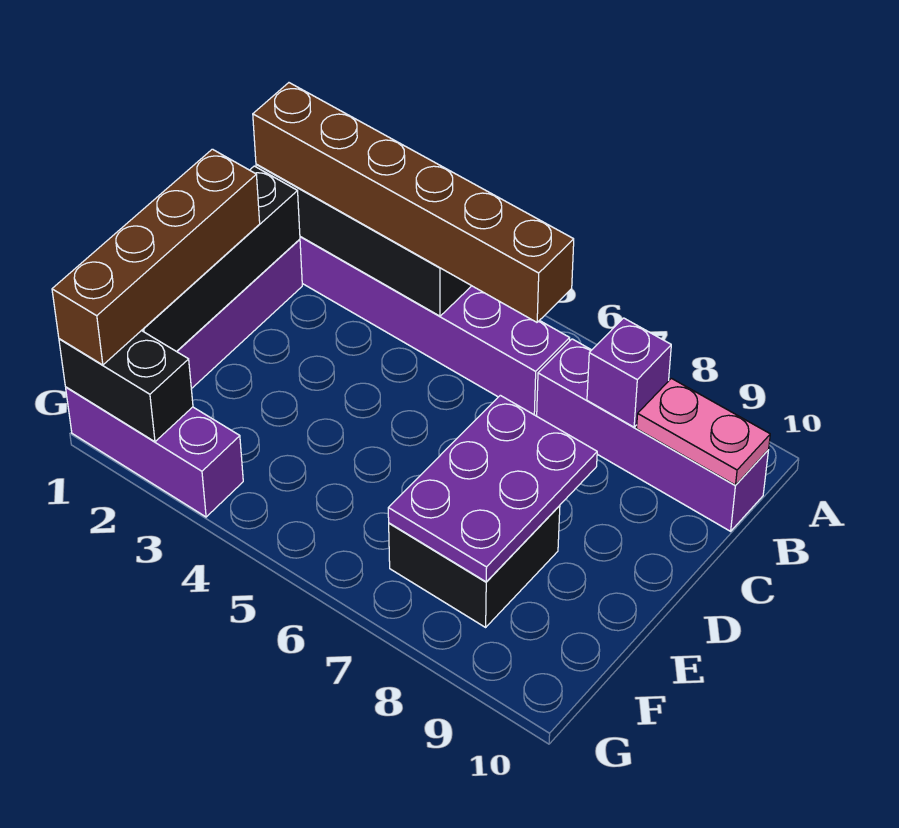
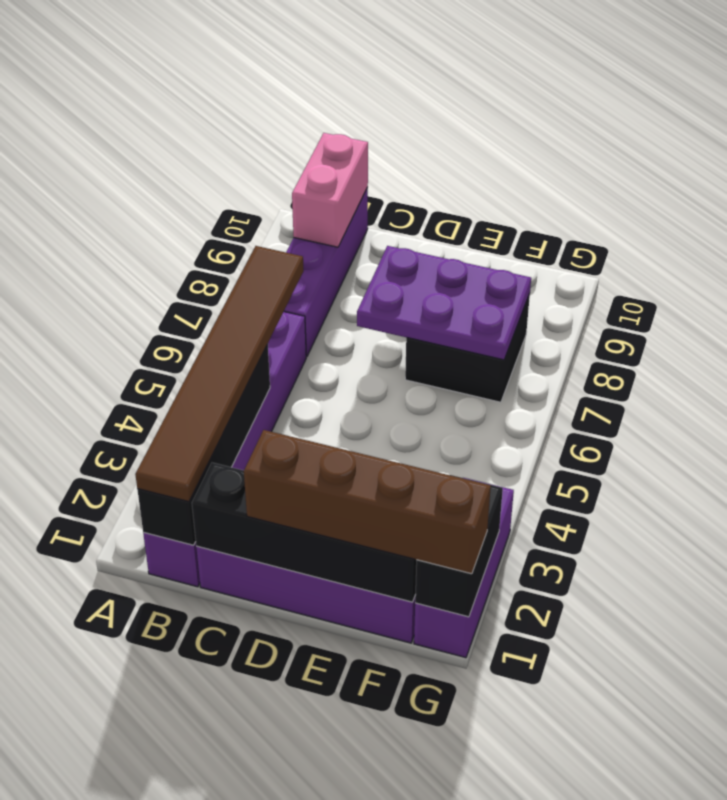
brown brick B1:B6 level 3 -> brown tile B1:B6 level 3
purple brick B8 level 2 -> none
pink plate B9:B10 level 2 -> pink brick B9:B10 level 2

